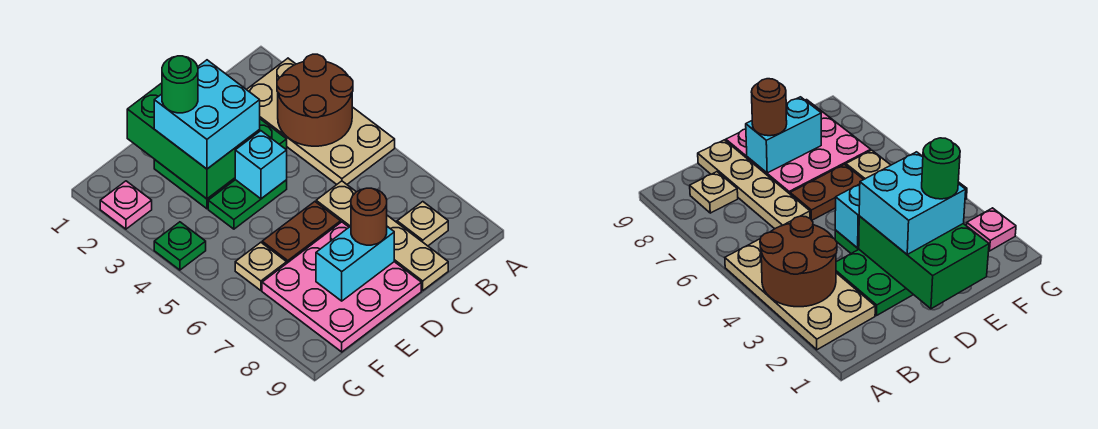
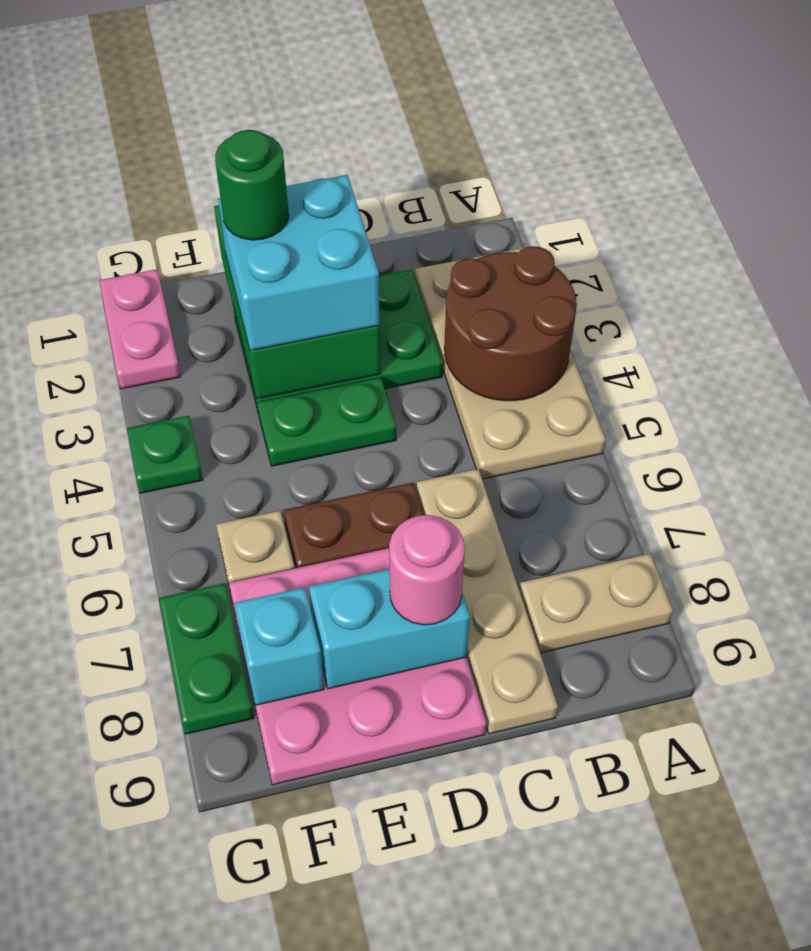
tan plate B8 level 1 -> tan plate A8:B8 level 1
cyan brick D4 level 2 -> cyan brick F8 level 2
brown round brick D8 level 3 -> pink round brick D8 level 3
pink plate G2 level 1 -> pink plate G1:G2 level 1
none -> green plate G7:G8 level 1

